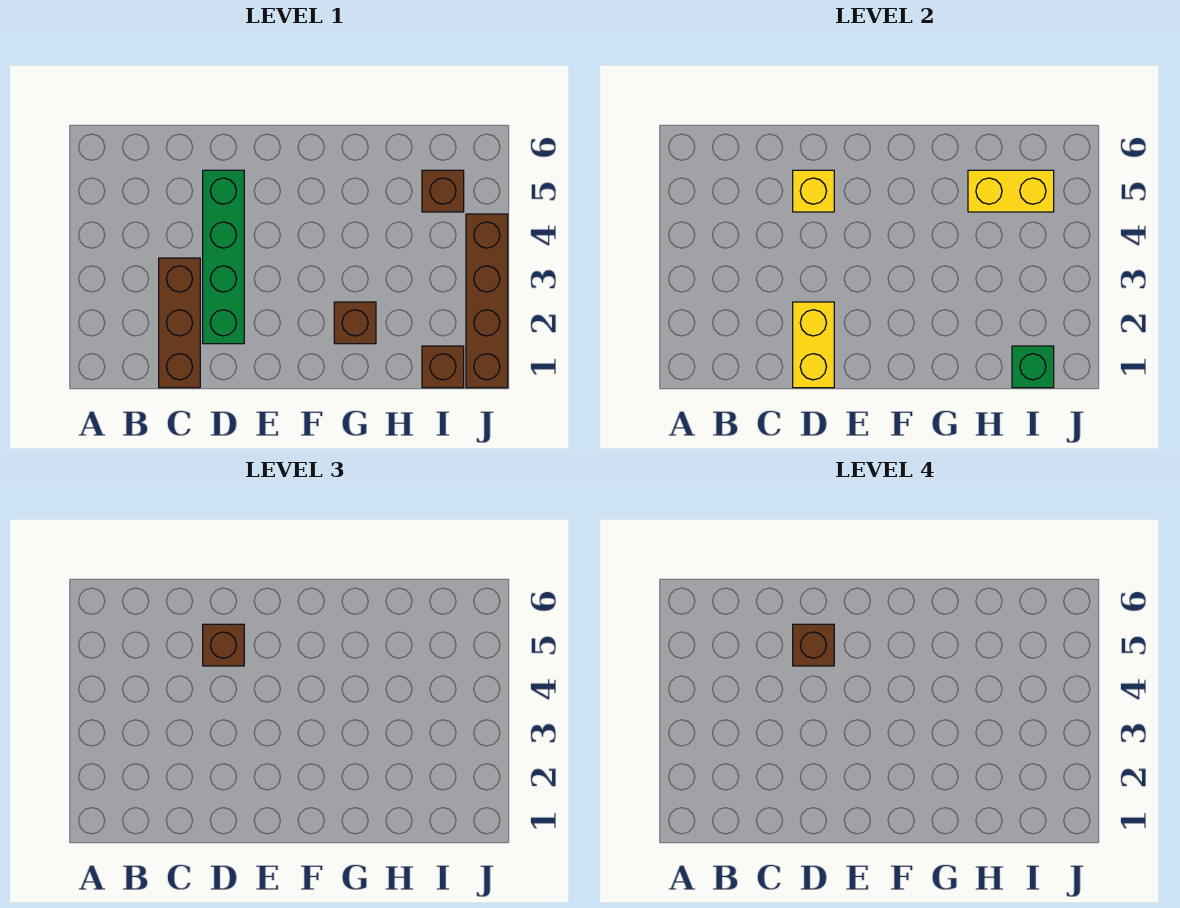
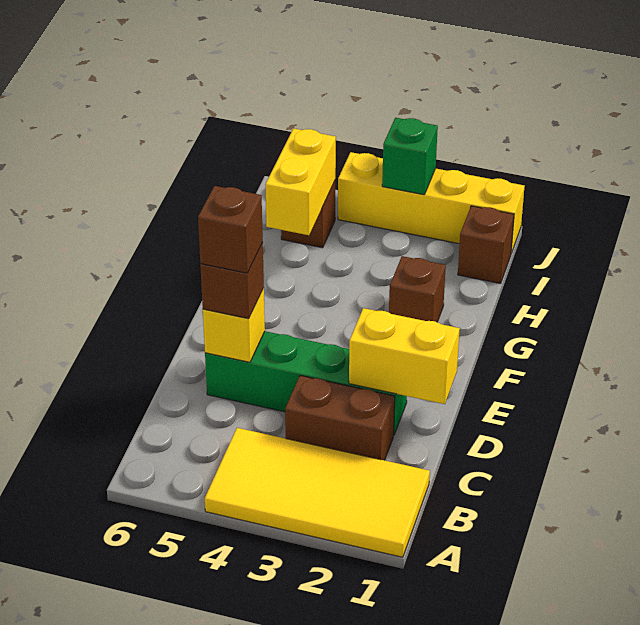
none -> yellow tile A1:B4 level 1
brown brick C1:C3 level 1 -> brown brick C2:C3 level 1
green brick I1 level 2 -> green brick J3 level 2
brown brick J1:J4 level 1 -> yellow brick J1:J4 level 1

